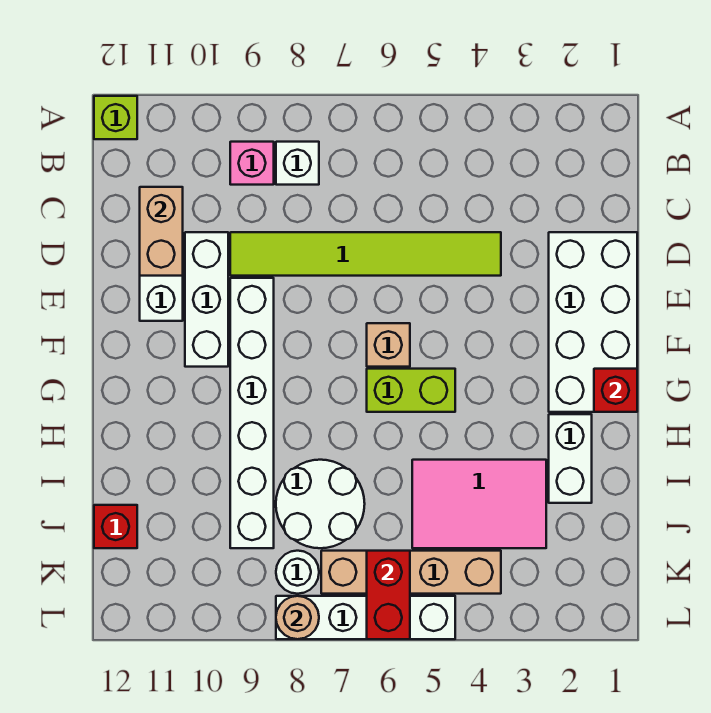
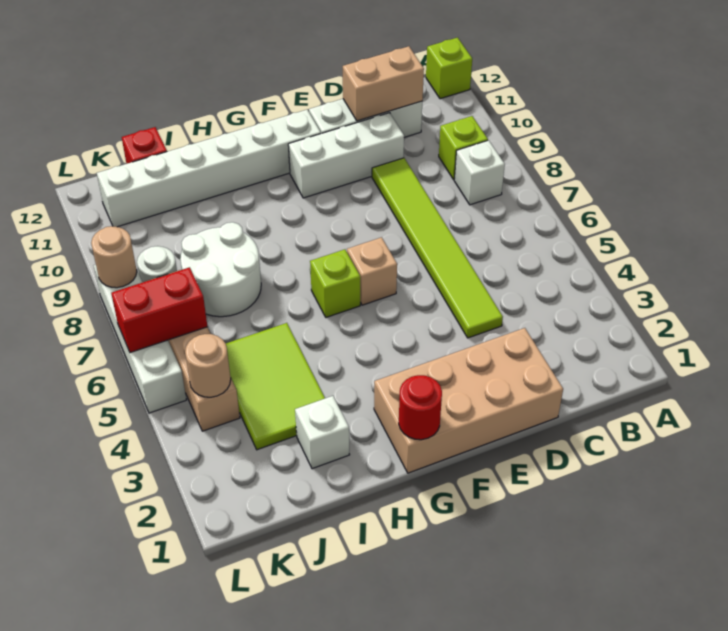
pink brick B9 level 1 -> lime brick B9 level 1
white brick D1:G2 level 1 -> tan brick D1:G2 level 1
white brick E9:J9 level 1 -> white brick F11:K11 level 1
red brick G1 level 2 -> red round brick G1 level 2
lime brick G5:G6 level 1 -> lime brick G6 level 1
white brick H2:I2 level 1 -> white brick I2 level 1
pink tile I3:J5 level 1 -> lime tile I3:J5 level 1
none -> tan round brick K4 level 2

